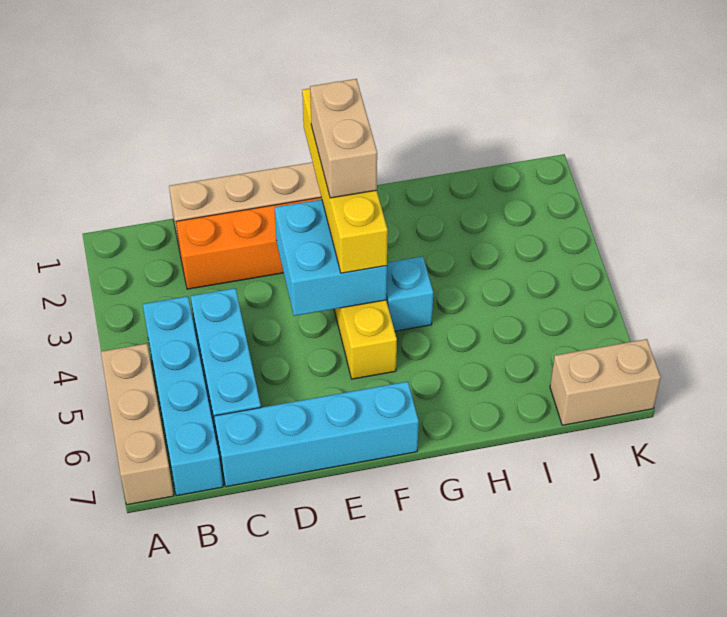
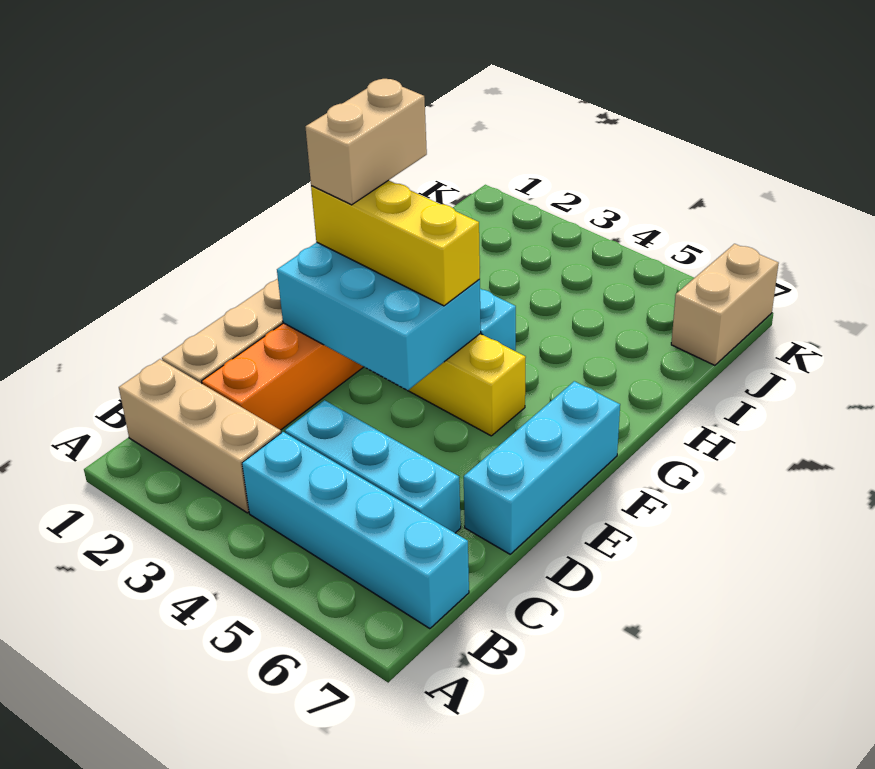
tan brick A5:A7 level 1 -> tan brick B1:B3 level 1
cyan brick C7:F7 level 1 -> cyan brick D7:F7 level 1
cyan brick E3:F4 level 2 -> cyan brick E2:F4 level 2
yellow brick F1:F4 level 3 -> yellow brick F2:F4 level 3
tan brick F2:F3 level 4 -> tan brick F2:G2 level 4

